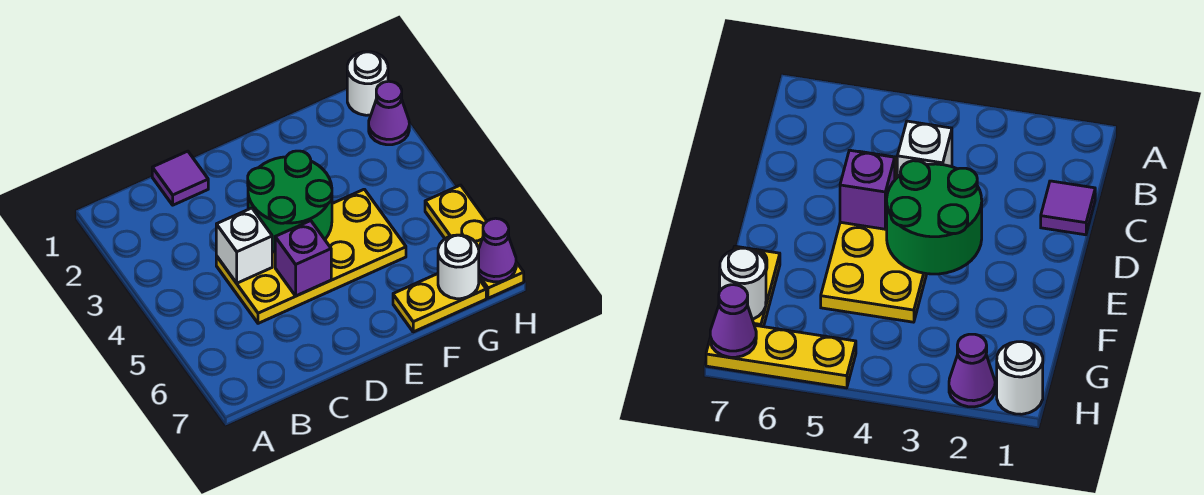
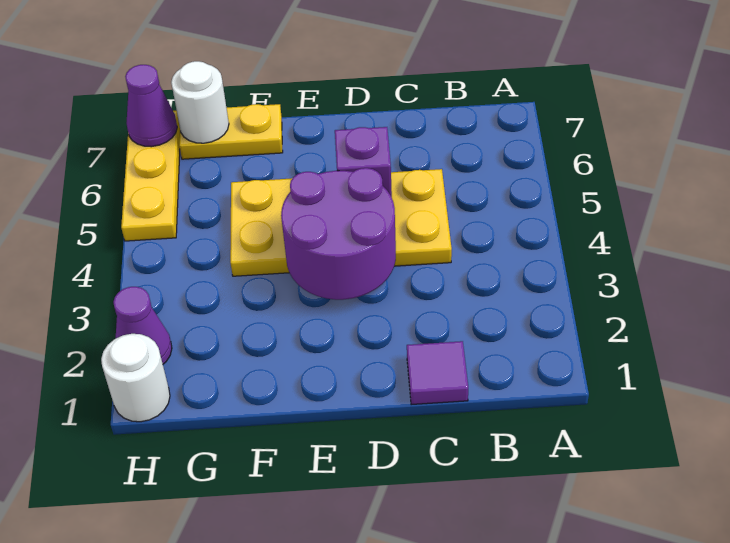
white brick C4 level 2 -> none
green round brick D3:E4 level 2 -> purple round brick D3:E4 level 2

